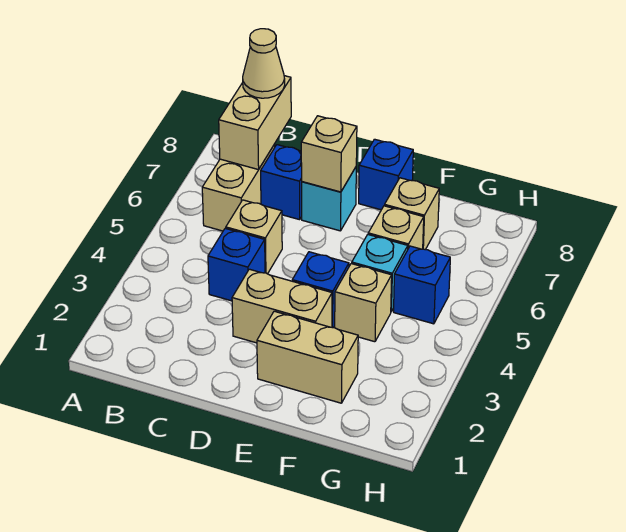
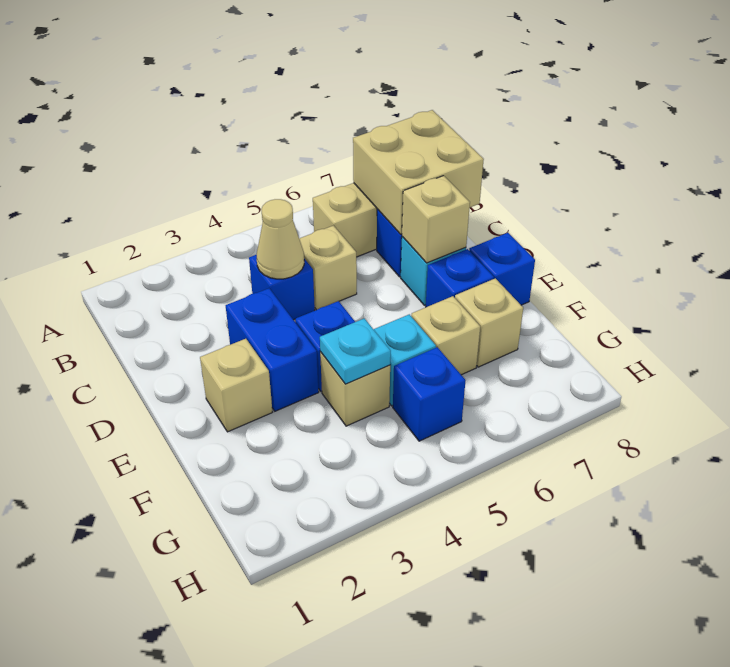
tan brick B7:B8 level 2 -> tan brick B7:C8 level 2
tan cone B8 level 3 -> tan cone C4 level 2
tan brick D3:E3 level 1 -> blue brick D3:E3 level 1
tan brick E2:F2 level 1 -> tan brick E2 level 1
none -> blue brick E7 level 1
none -> cyan plate F4 level 2

